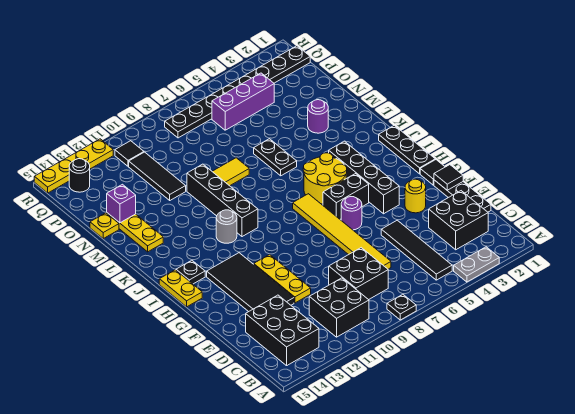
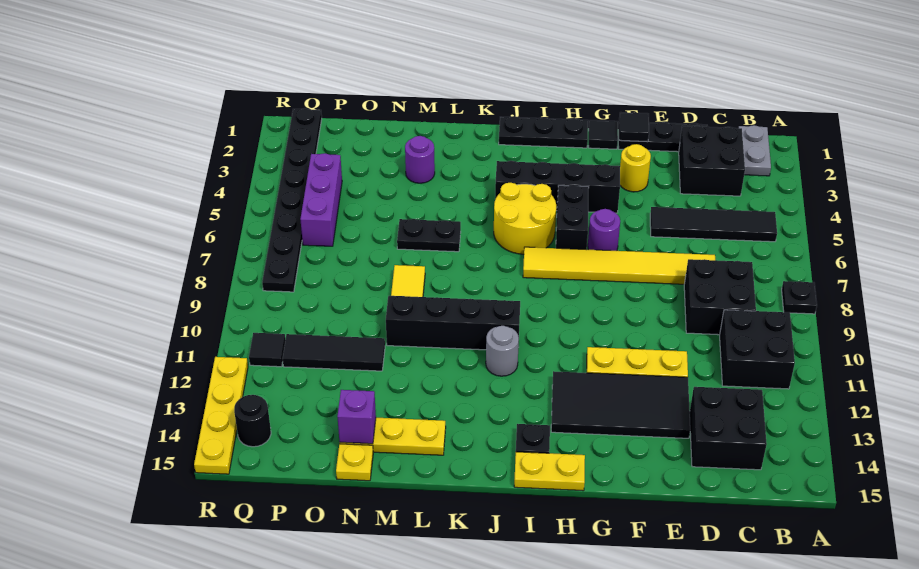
grey plate A3:A4 level 1 -> grey plate B1:B2 level 1
black brick B13:D14 level 1 -> black brick C13:D14 level 1

